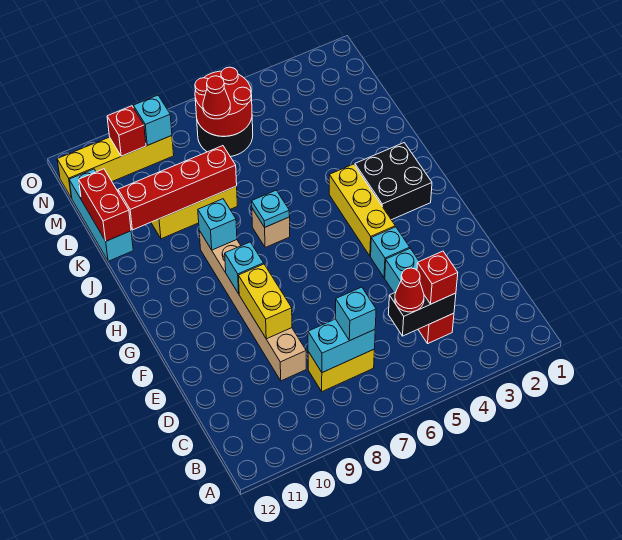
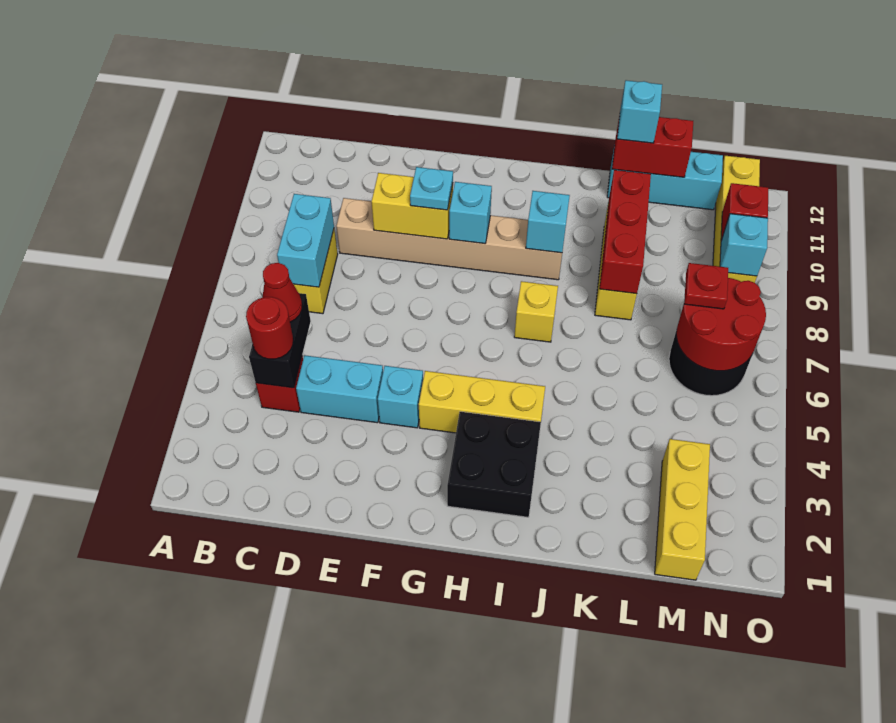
red brick C4 level 3 -> red round brick C4 level 3
cyan brick C7 level 3 -> cyan brick K12 level 3
tan brick I7 level 1 -> yellow brick I7 level 1
cyan plate I7 level 2 -> cyan plate F9 level 3
red brick K8:K11 level 2 -> red brick K8:K10 level 2
none -> yellow brick M1:M3 level 1
red cone M7 level 3 -> red plate M7 level 3

